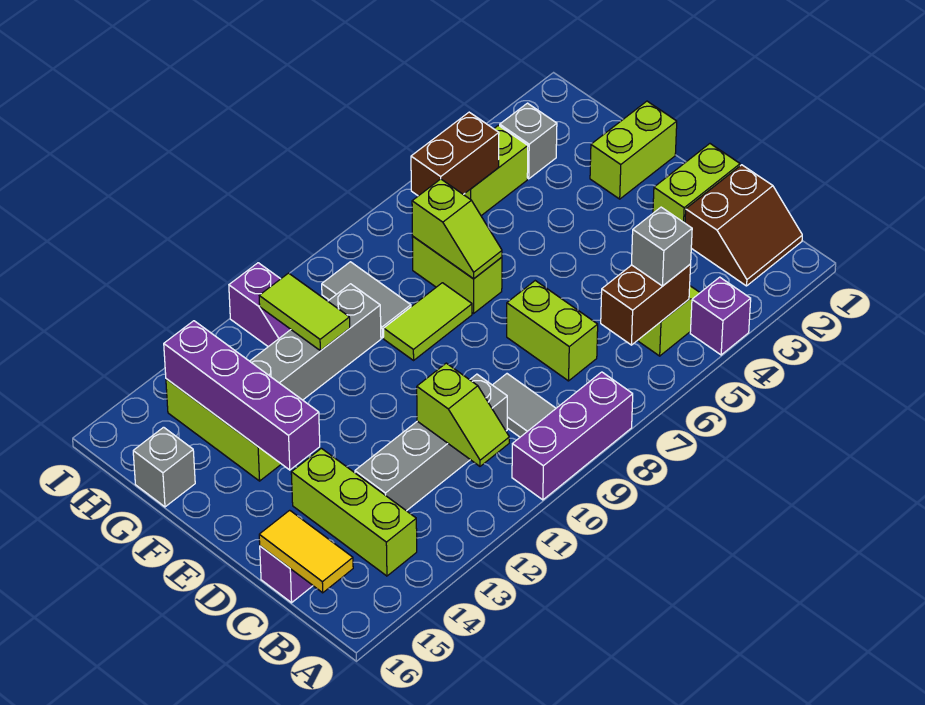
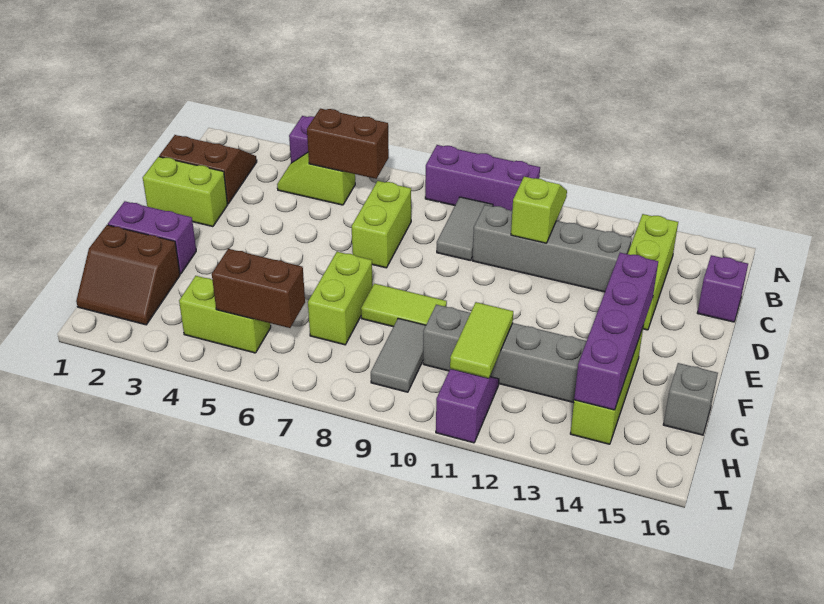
grey brick B5 level 3 -> none
yellow tile B16:C16 level 2 -> none
lime brick F1:F2 level 1 -> purple brick F1:F2 level 1
lime slope F7:G7 level 2 top G -> none
none -> brown slope G1:H2 level 1 top G
grey brick H3 level 1 -> none

